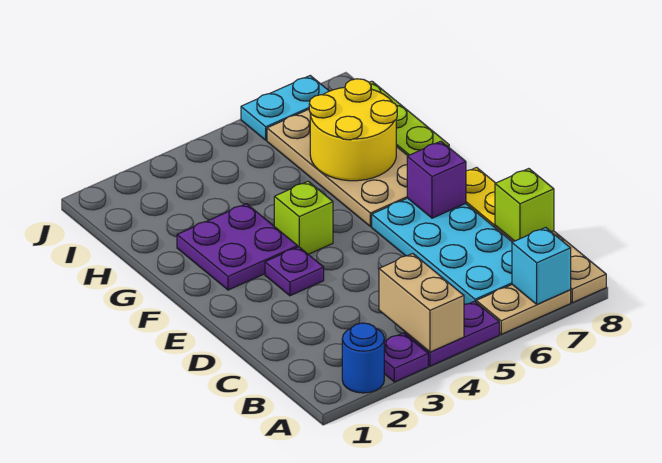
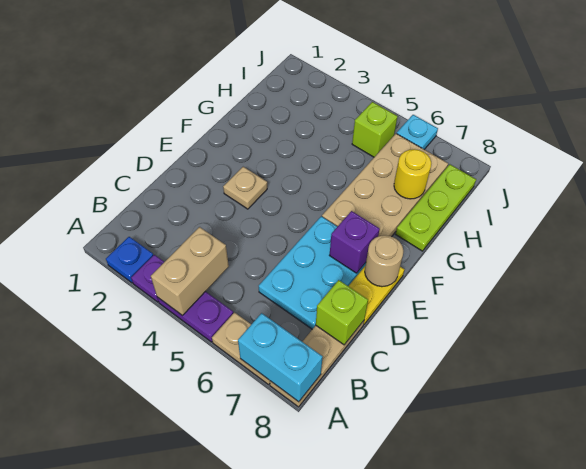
blue round brick A2 level 1 -> blue plate A2 level 1
cyan brick A7 level 2 -> cyan brick A7:A8 level 2
cyan plate B6:E7 level 1 -> cyan plate C6:E7 level 1
purple plate E3 level 1 -> tan plate E3 level 1
none -> tan round brick E8 level 2
purple plate F2:G3 level 1 -> none
lime brick F4 level 1 -> lime brick I5 level 1
yellow round brick G6:H7 level 2 -> yellow round brick H7 level 2
cyan plate J6:J7 level 1 -> cyan plate J6 level 1

